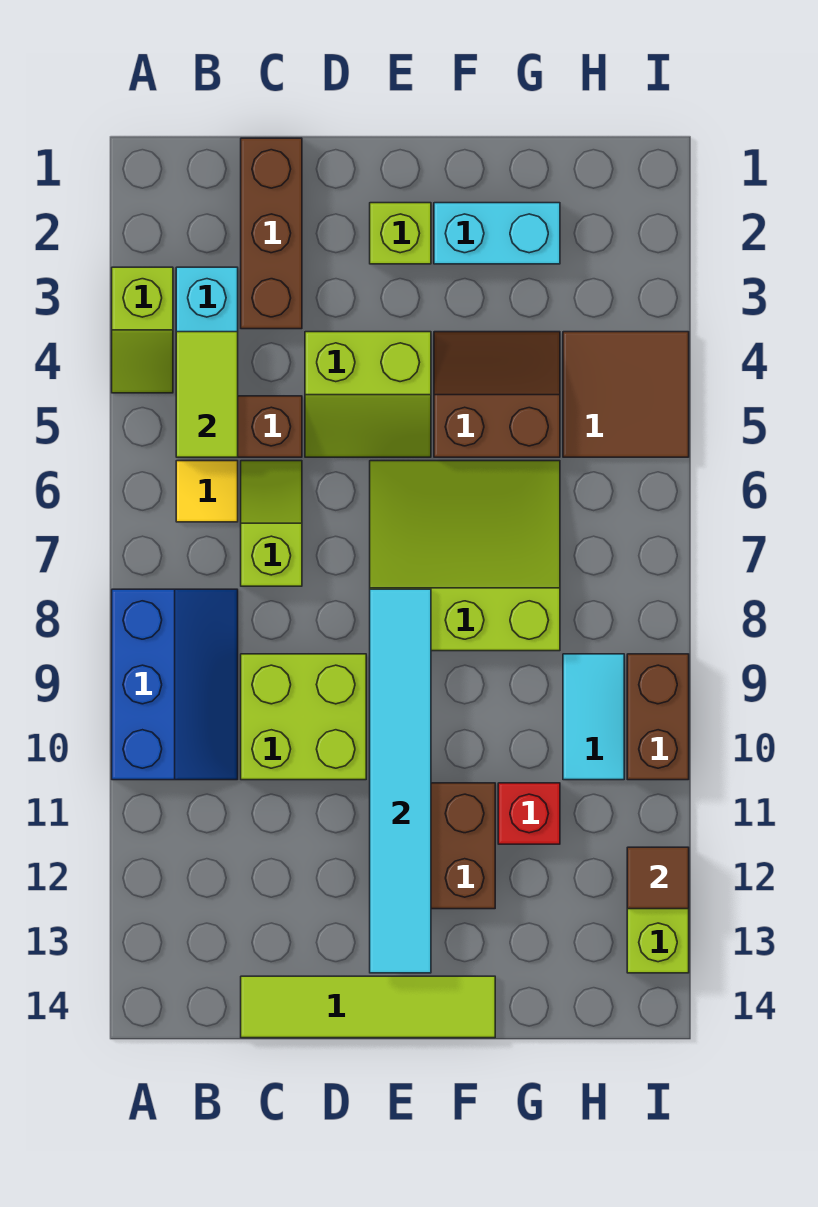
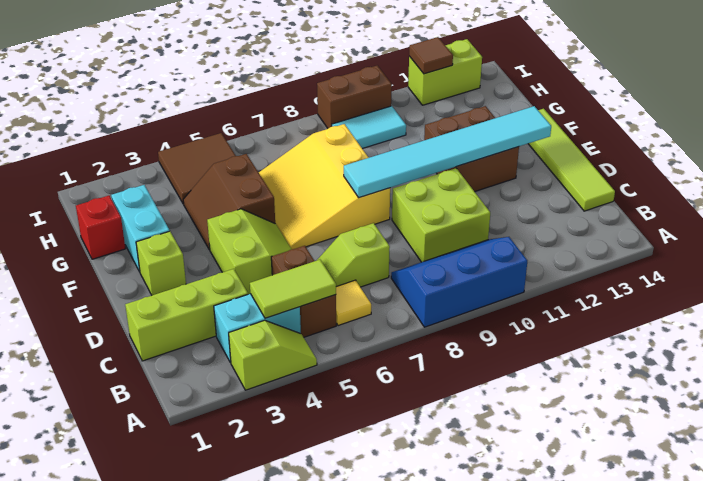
brown brick C1:C3 level 1 -> lime brick C1:C3 level 1
lime slope E6:G8 level 1 top 8 -> yellow slope E6:G8 level 1 top 8
red brick G11 level 1 -> red brick G1 level 1

